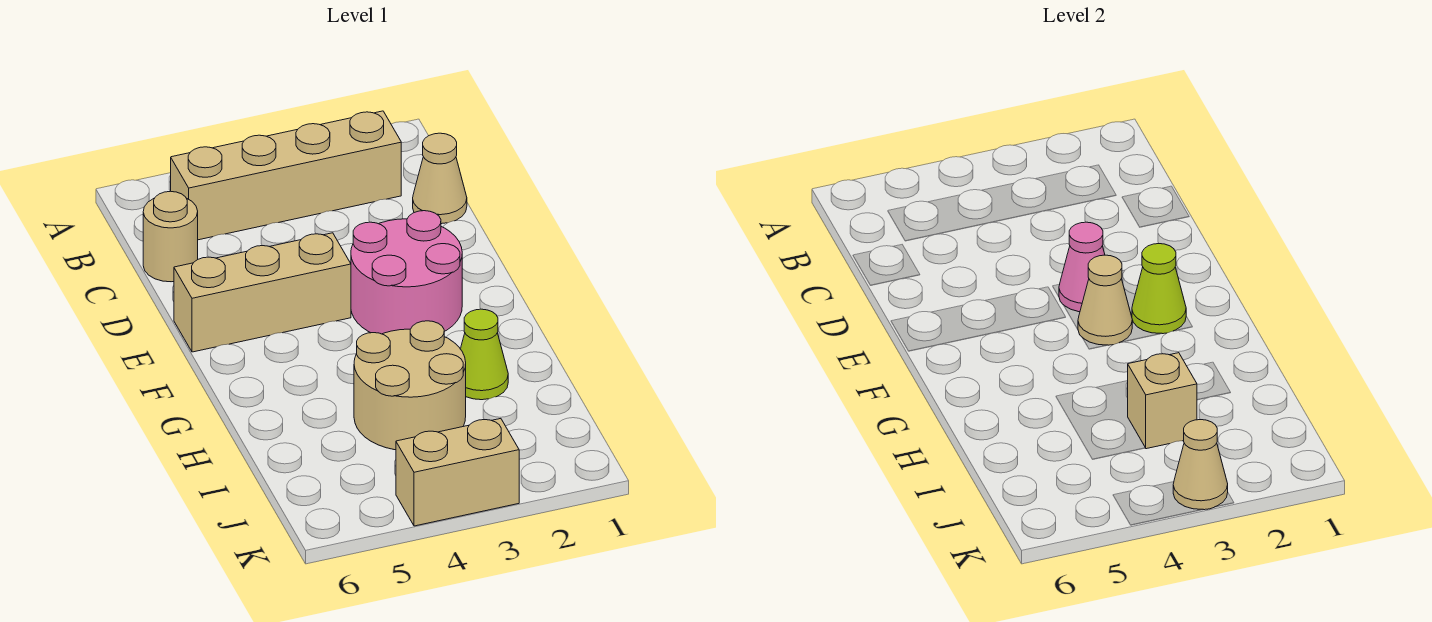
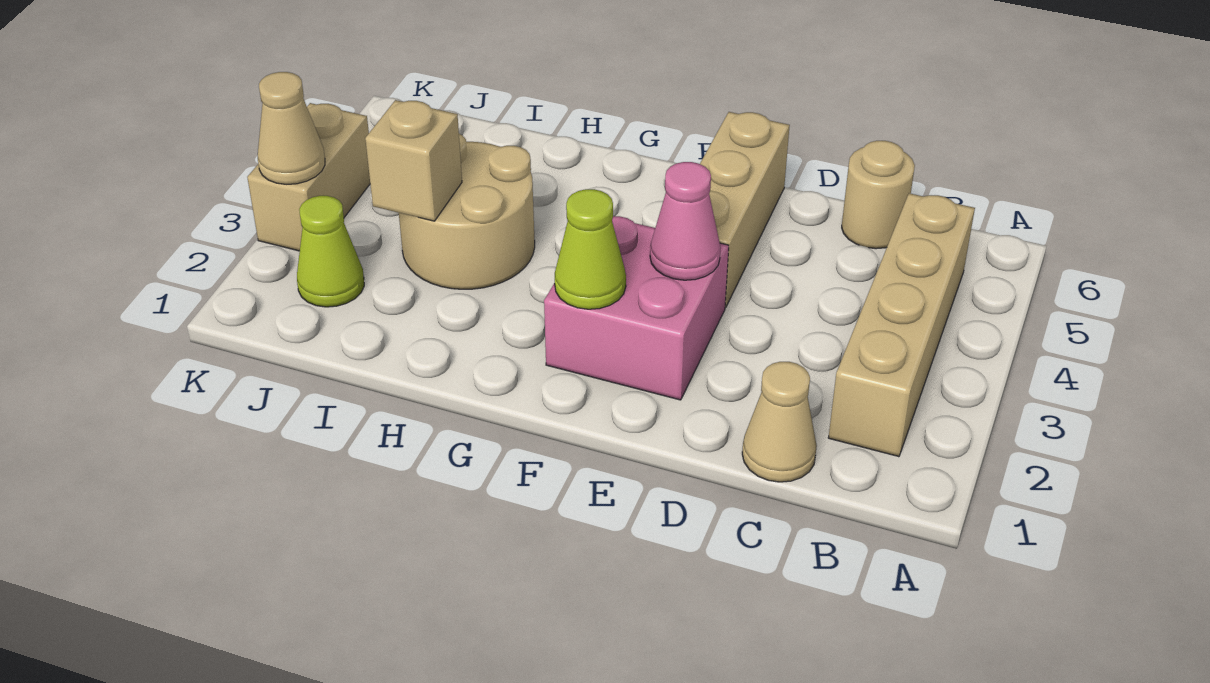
pink round brick E2:F3 level 1 -> pink brick E2:F3 level 1
tan cone F3 level 2 -> none
lime cone H2 level 1 -> lime cone J2 level 1

